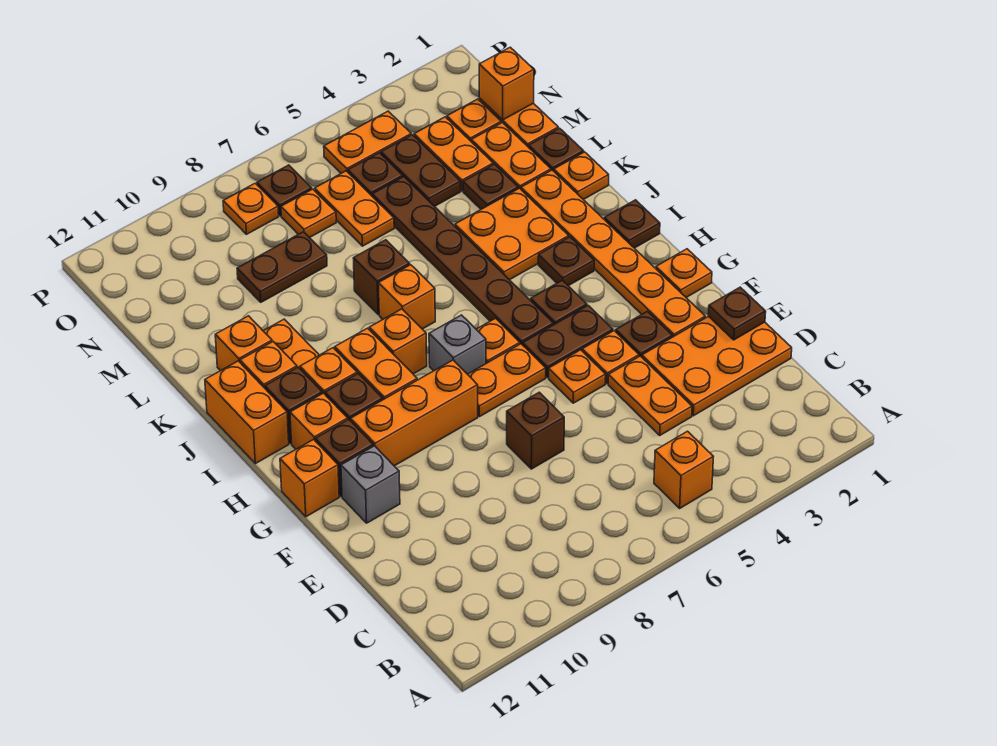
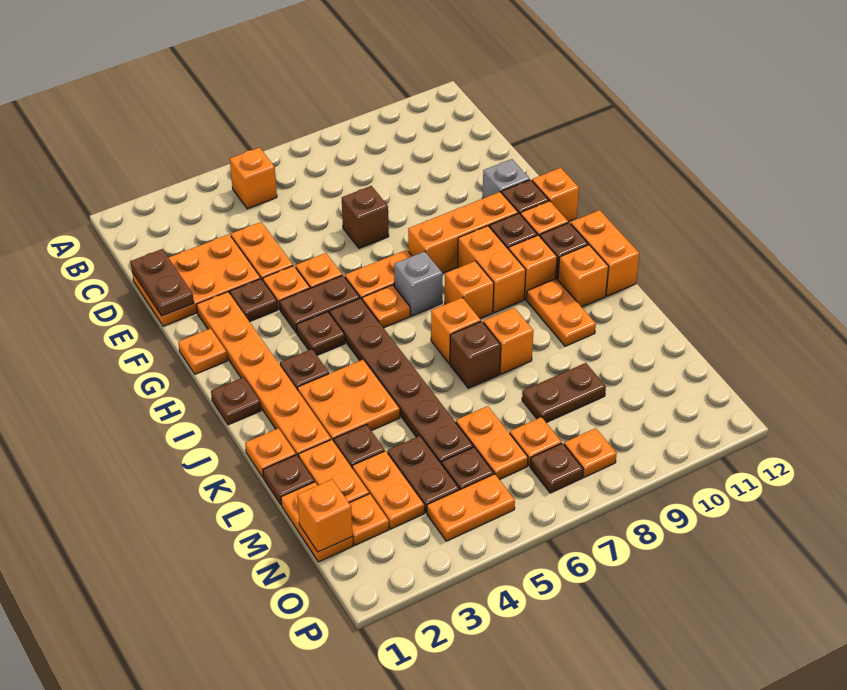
brown plate E1 level 2 -> brown plate D1:E1 level 2
orange brick K11 level 1 -> orange brick K8 level 1

